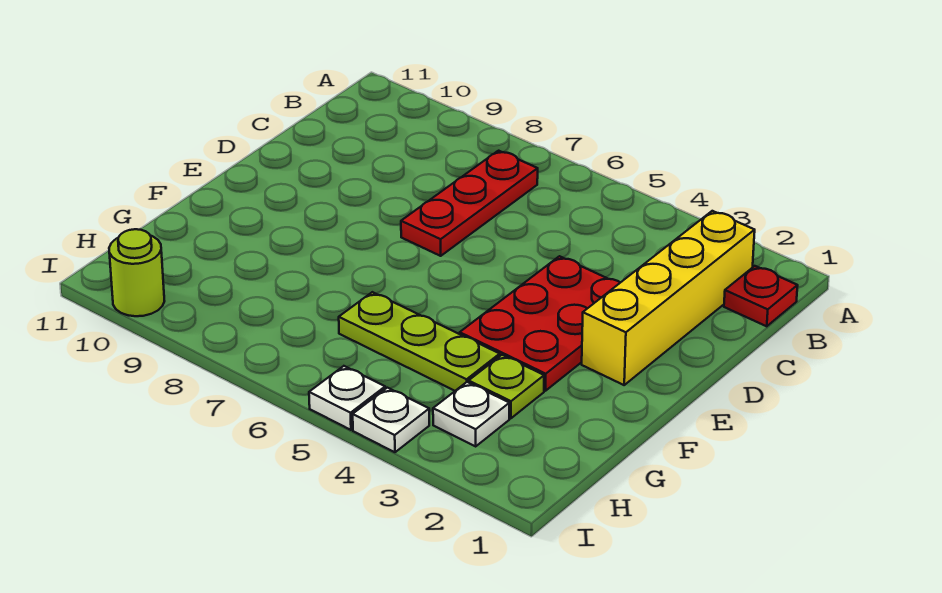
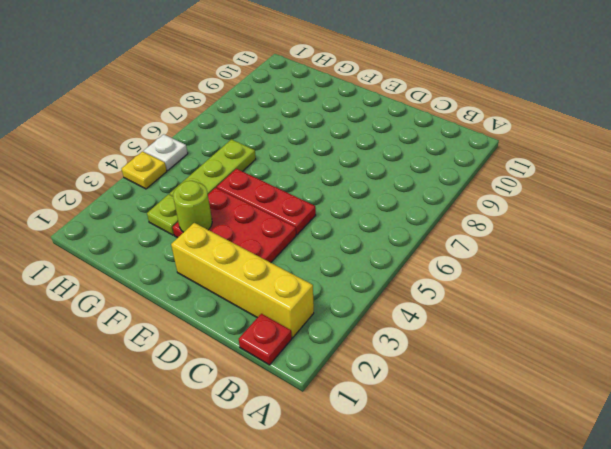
red plate B7:D7 level 1 -> red plate D5:F5 level 1
white plate H3 level 1 -> none
white plate I4 level 1 -> yellow plate I4 level 1
lime round brick I10 level 1 -> lime round brick F3 level 2

